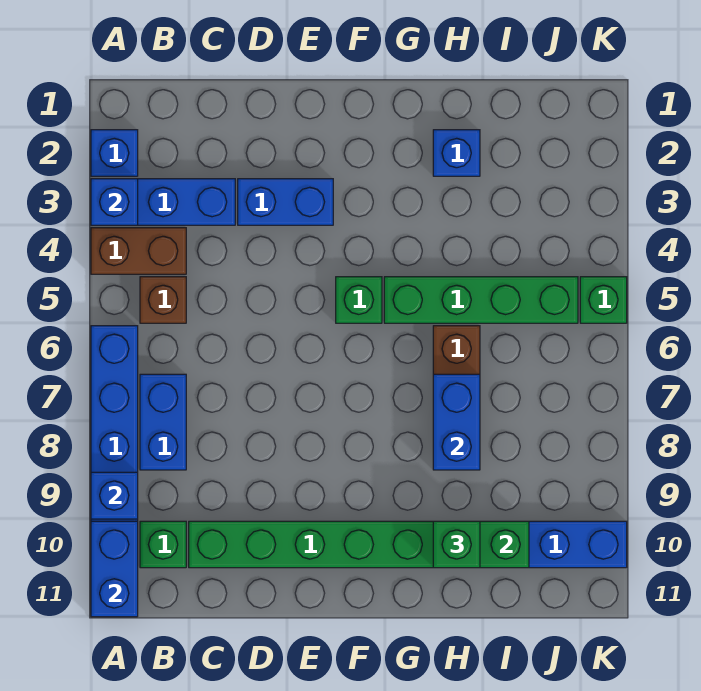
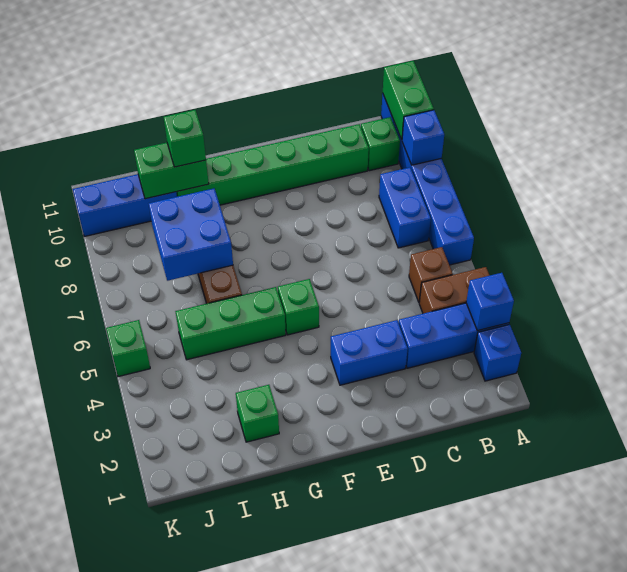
blue brick A10:A11 level 2 -> green brick A10:A11 level 2
green brick G5:J5 level 1 -> green brick G5:I5 level 1
blue brick H2 level 1 -> green brick H2 level 1
blue brick H7:H8 level 2 -> blue brick H7:I8 level 2

